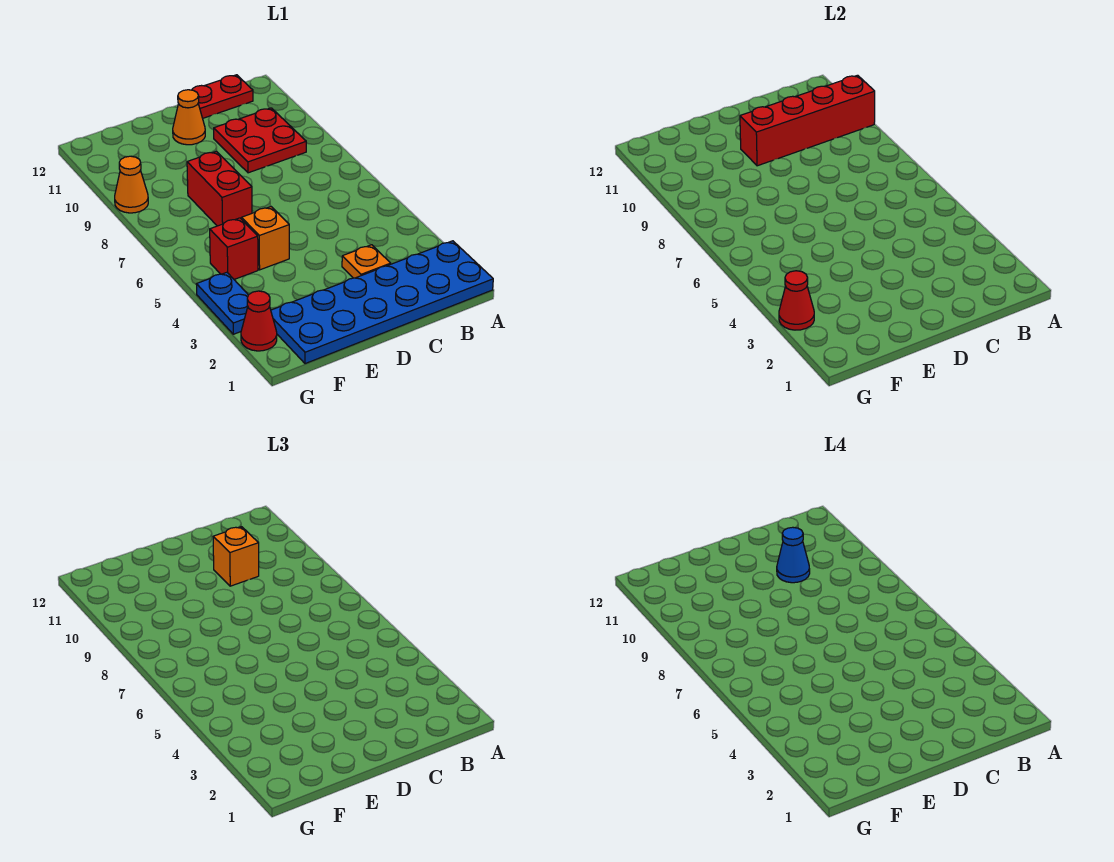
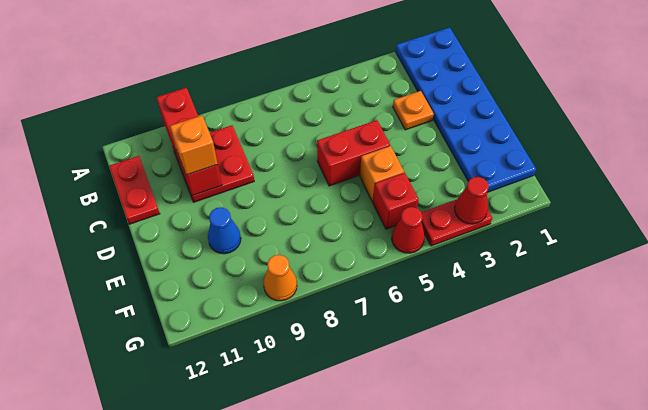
red brick A10:D10 level 2 -> red brick A10:C10 level 2
blue cone C10 level 4 -> blue cone E10 level 1
orange cone D11 level 1 -> none
red brick E7:E8 level 1 -> red brick D5:D6 level 1
red cone G2 level 1 -> red cone G5 level 1
blue plate G3:G4 level 1 -> red plate G3:G4 level 1

